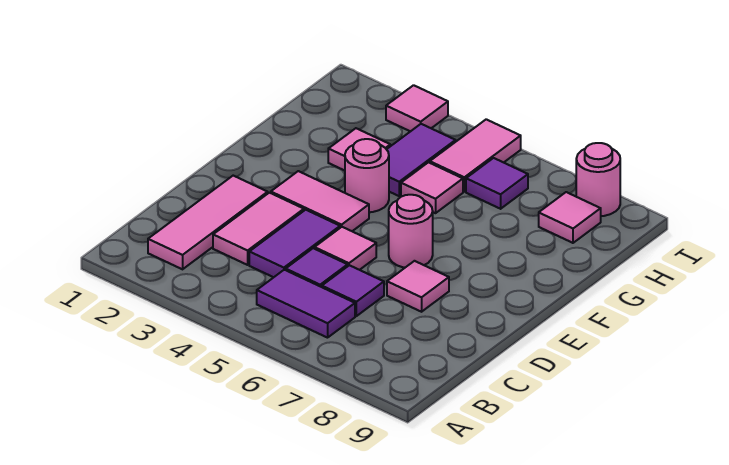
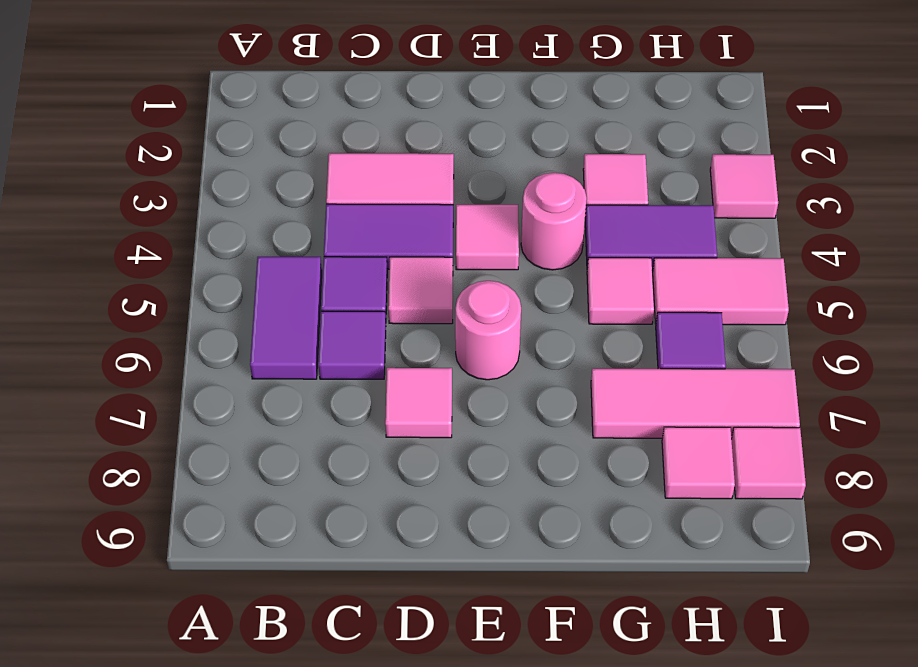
pink tile B2:D2 level 1 -> pink tile G7:I7 level 1
pink tile E3:E4 level 1 -> pink tile E4 level 1
pink round brick I8 level 1 -> pink tile I8 level 1

